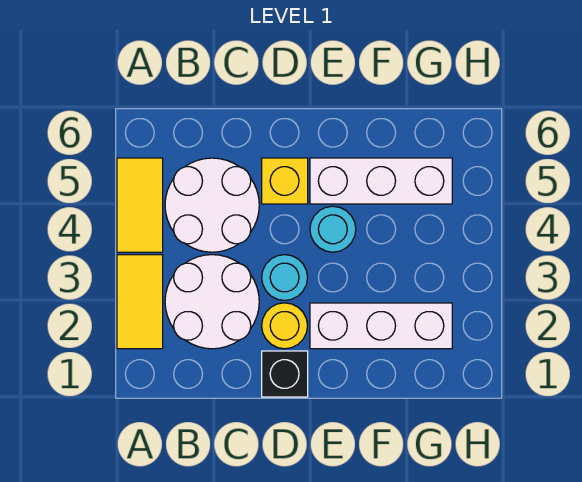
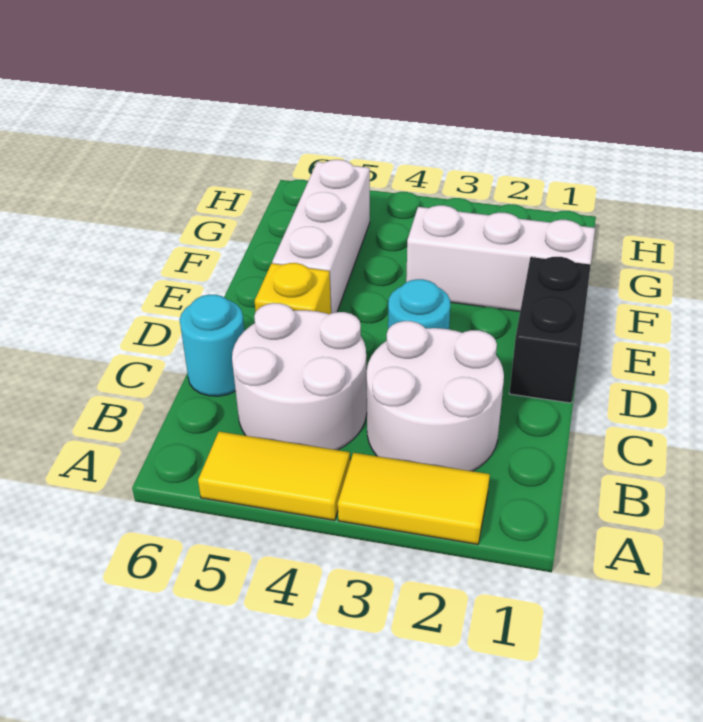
black brick D1 level 1 -> black brick D1:E1 level 1
yellow round brick D2 level 1 -> none
white brick E2:G2 level 1 -> white brick F1:F3 level 1
cyan round brick E4 level 1 -> cyan round brick C6 level 1

